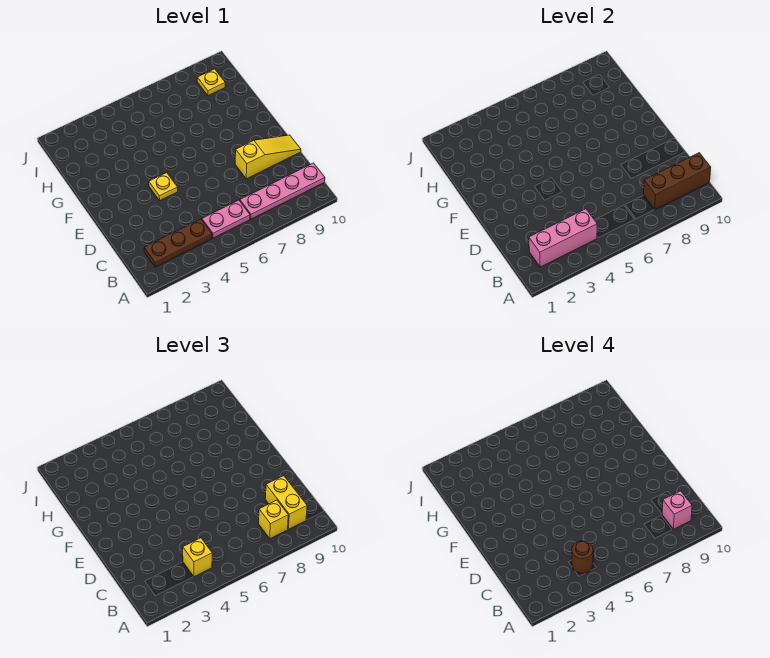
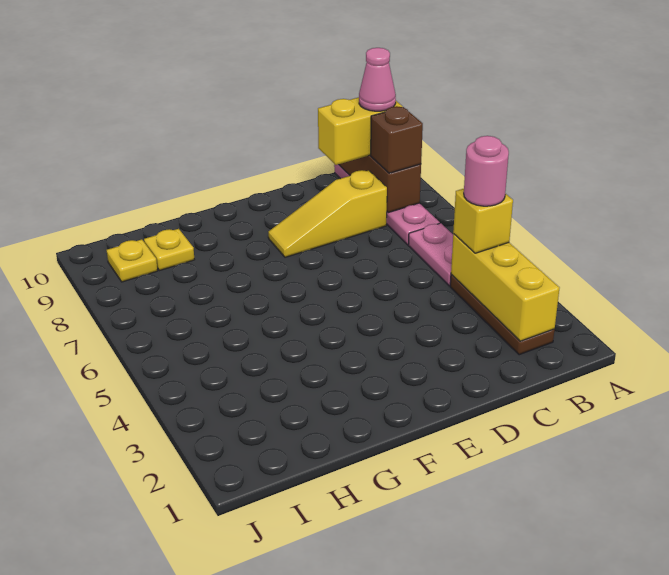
pink brick B2:B4 level 2 -> yellow brick B2:B4 level 2
brown round brick B4 level 4 -> pink round brick B4 level 4
yellow brick B8 level 3 -> brown brick B8 level 3
pink brick B9 level 4 -> pink cone B9 level 4
yellow slope D8:D10 level 1 top 8 -> yellow slope C8:E8 level 1 top C
yellow plate E4 level 1 -> yellow plate H9 level 1

